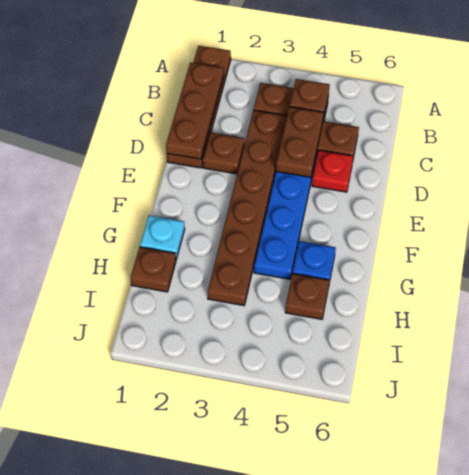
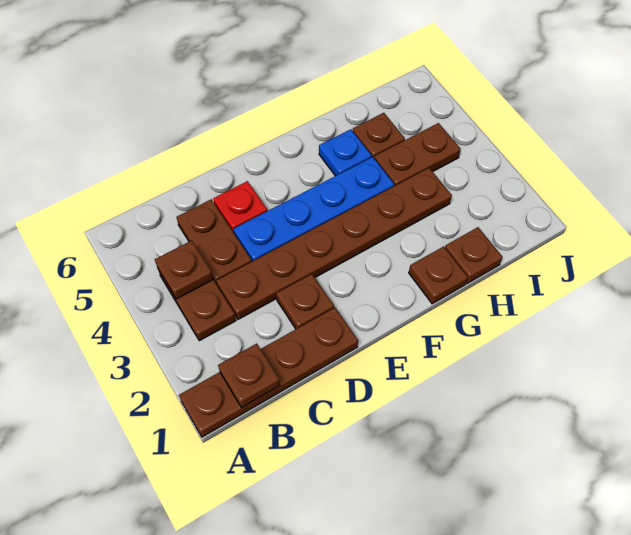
brown plate B1:D1 level 2 -> brown plate B1 level 2
brown plate C4:D4 level 2 -> brown plate H4:I4 level 1
cyan plate G1 level 1 -> brown plate G1 level 1

